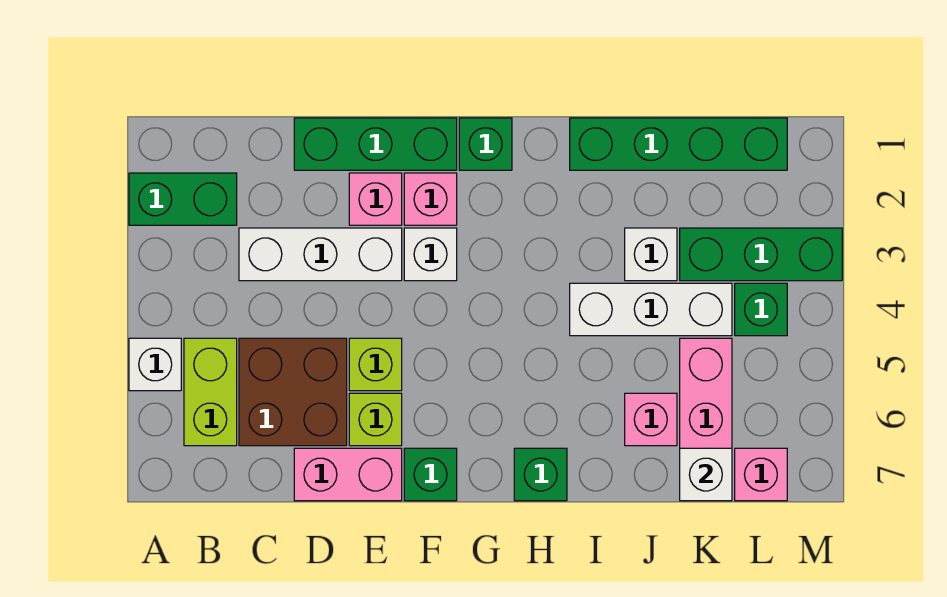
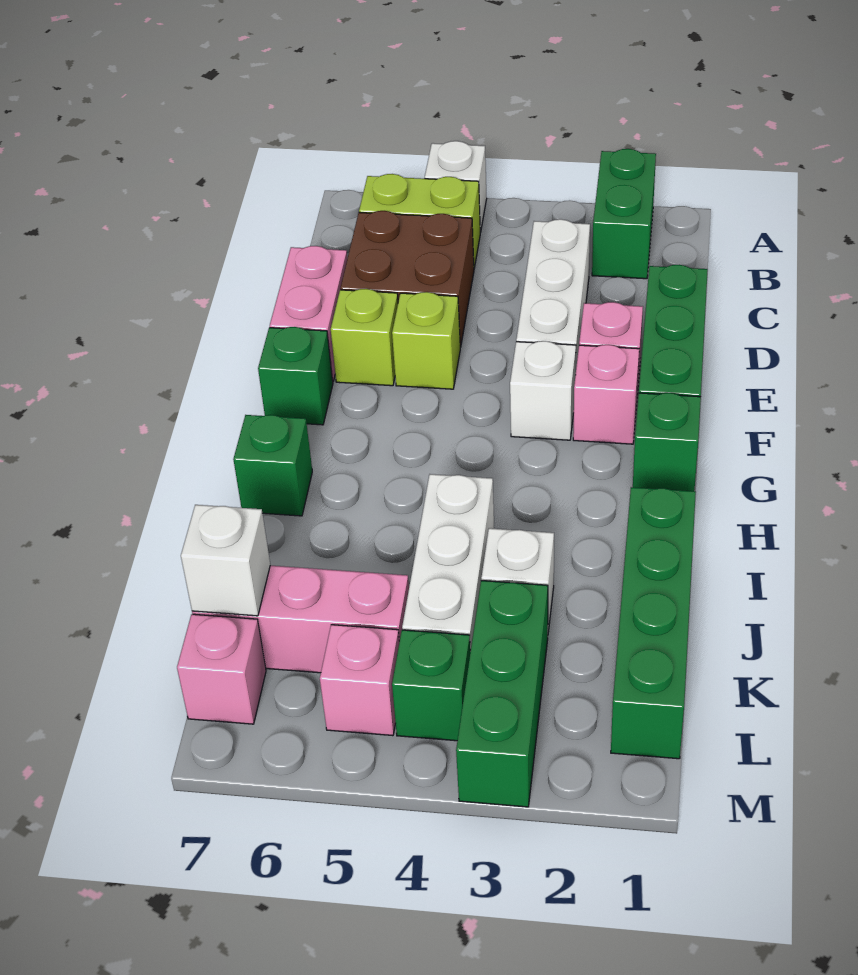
pink brick J6 level 1 -> pink brick L5 level 1

